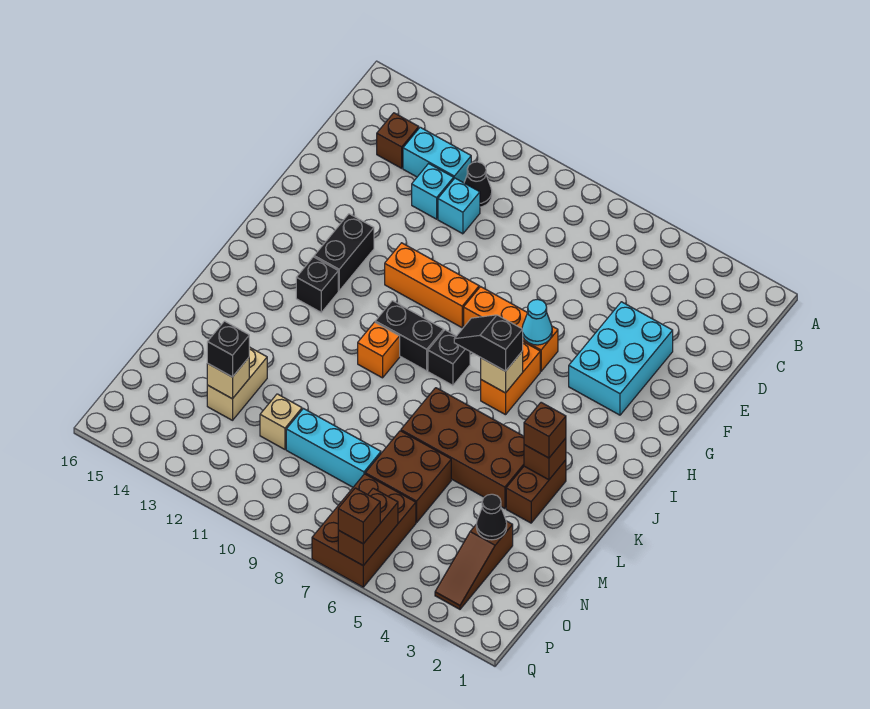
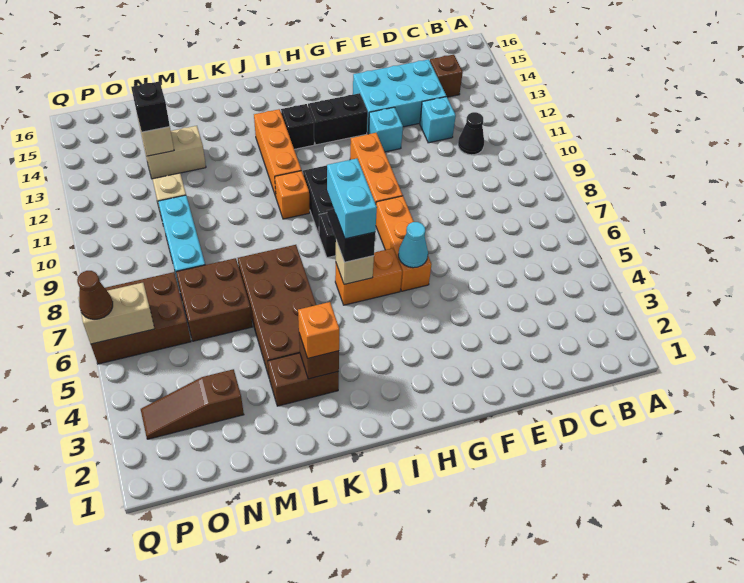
cyan brick C12:C13 level 1 -> cyan brick I6:I7 level 4
cyan brick D11 level 1 -> cyan brick F12 level 1
cyan brick E3:G4 level 1 -> cyan brick D13:F14 level 1
none -> orange brick J11:J13 level 1
brown brick K3 level 3 -> orange brick K3 level 3
black cone N3 level 2 -> none
brown brick P6:Q6 level 2 -> tan brick P6:Q6 level 2
brown brick Q6 level 3 -> brown cone Q6 level 3

